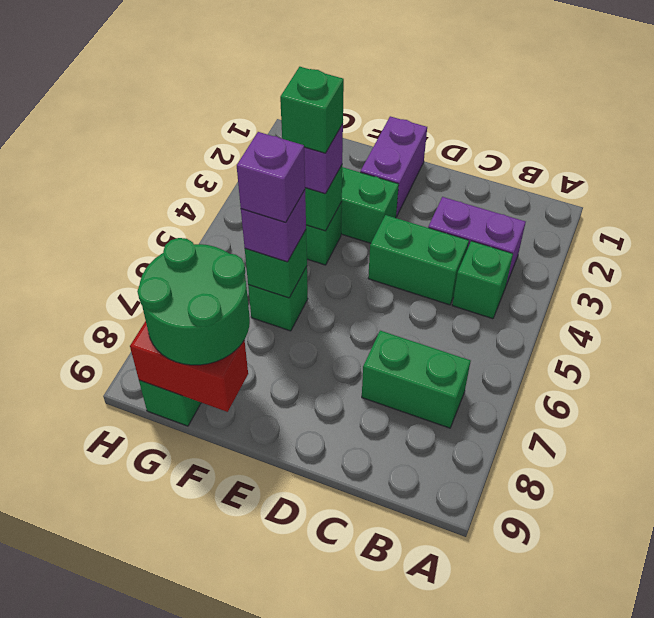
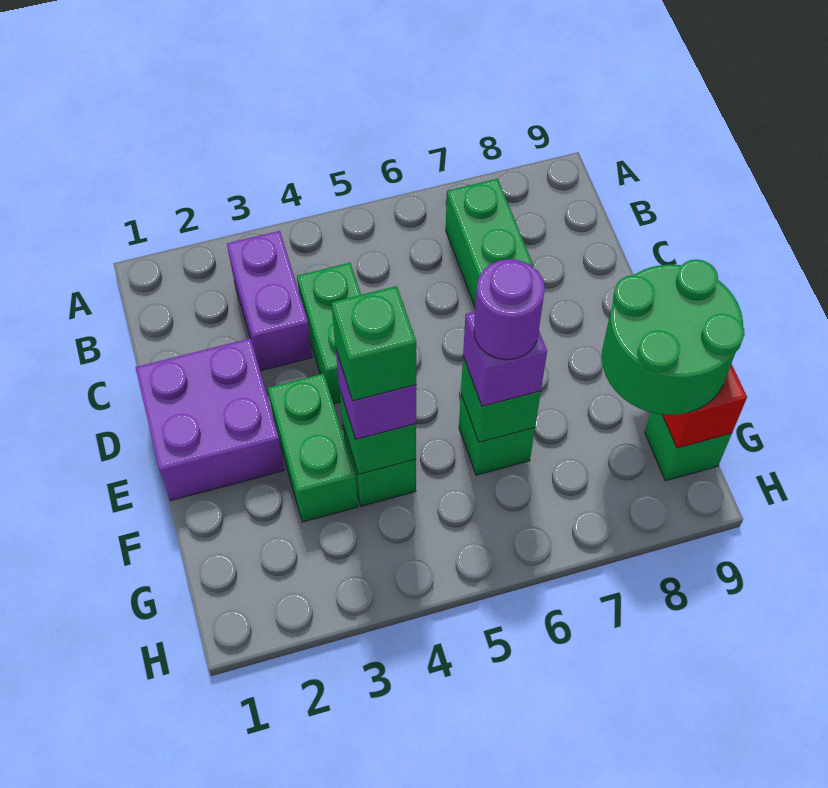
green brick B4 level 1 -> none
purple brick E1:E2 level 1 -> purple brick D1:E2 level 1
purple brick F6 level 4 -> purple round brick F6 level 4

